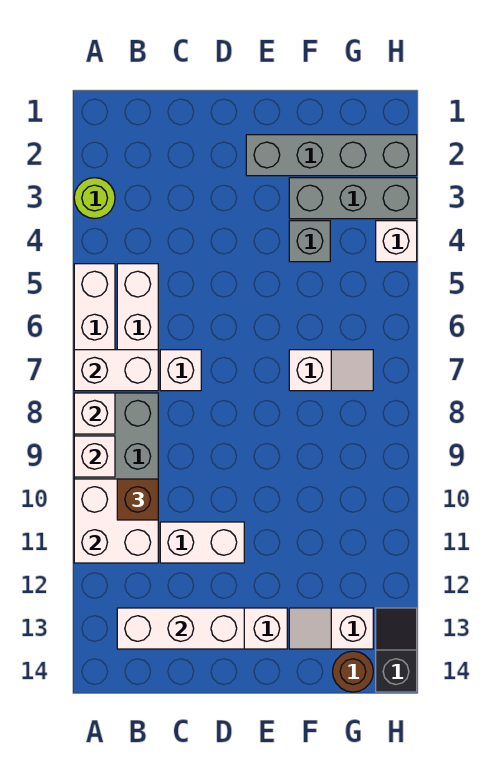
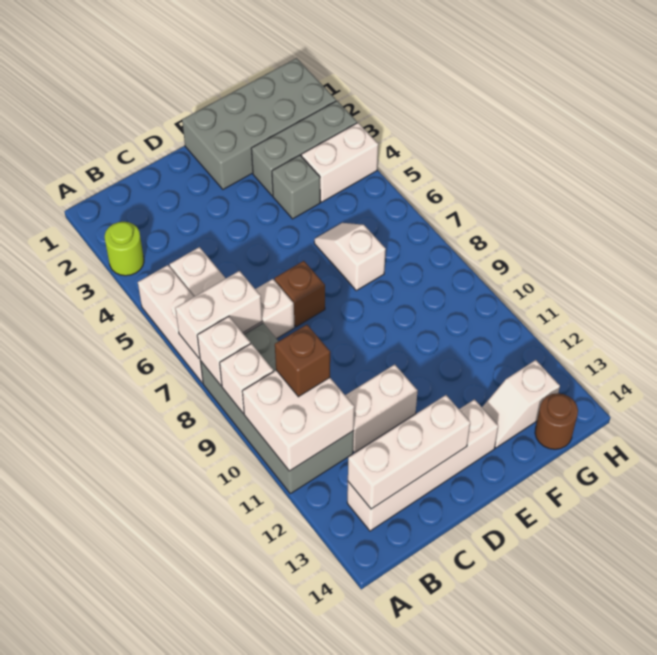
none -> brown brick D7 level 1
grey brick E2:H2 level 1 -> grey brick E1:H2 level 1
white slope F7:G7 level 1 top F -> white slope F6:F7 level 1 top 7
white brick H4 level 1 -> white brick G4:H4 level 1
black slope H13:H14 level 1 top 14 -> none

